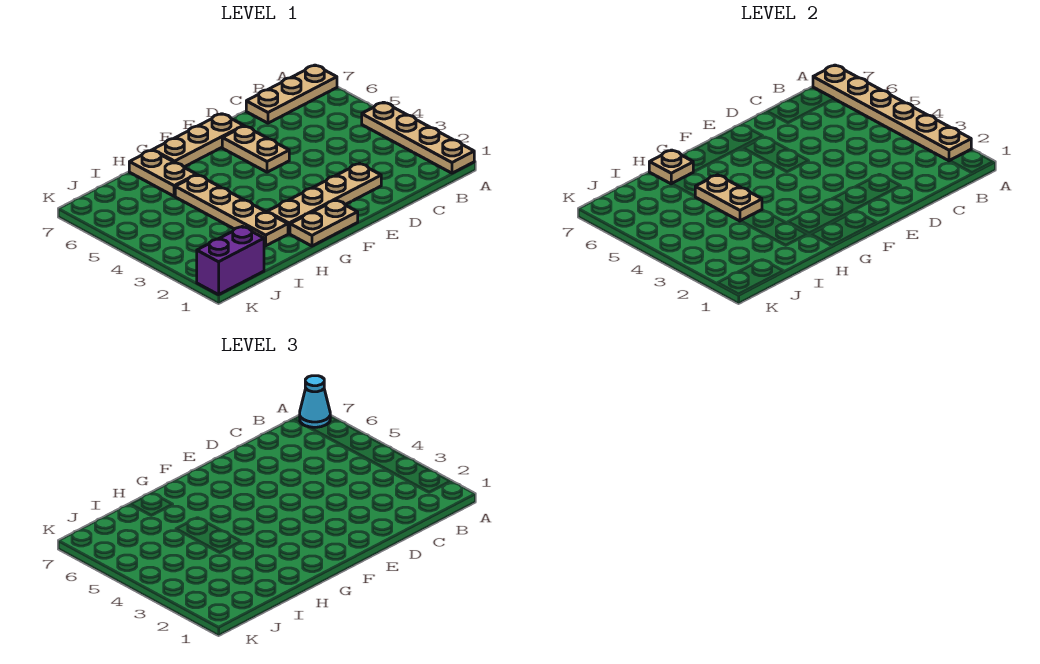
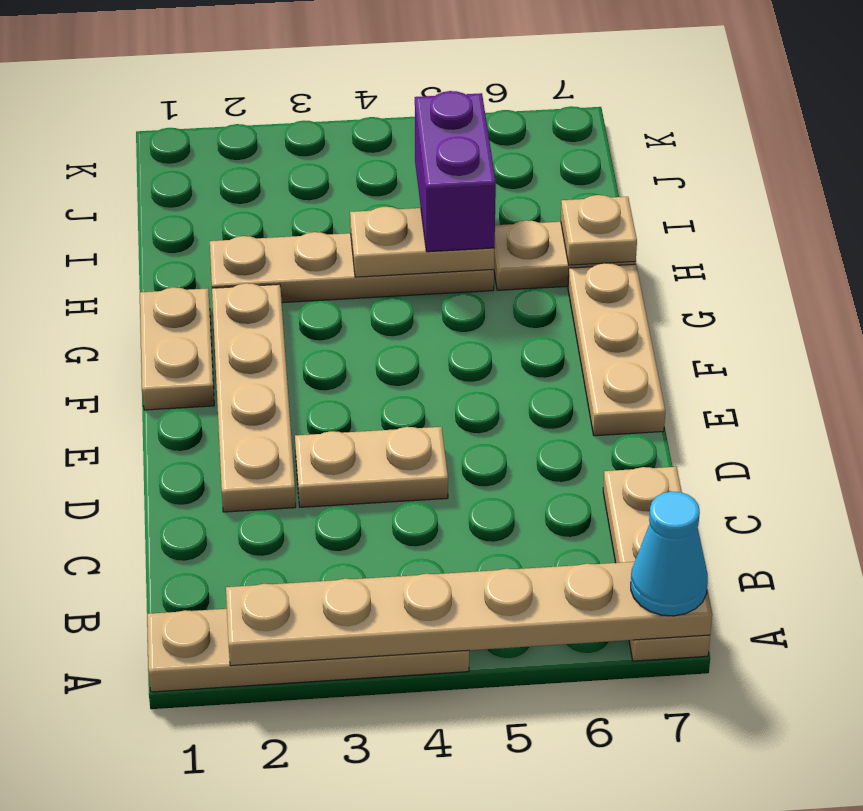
tan plate E5:E6 level 1 -> tan plate D3:D4 level 1
purple brick J1:K1 level 1 -> purple brick H5:I5 level 3

